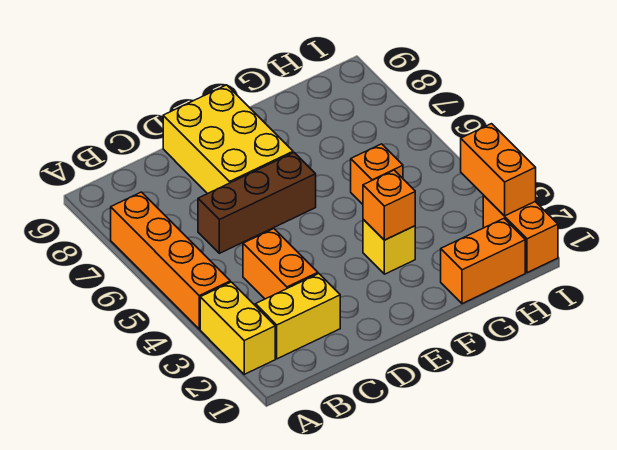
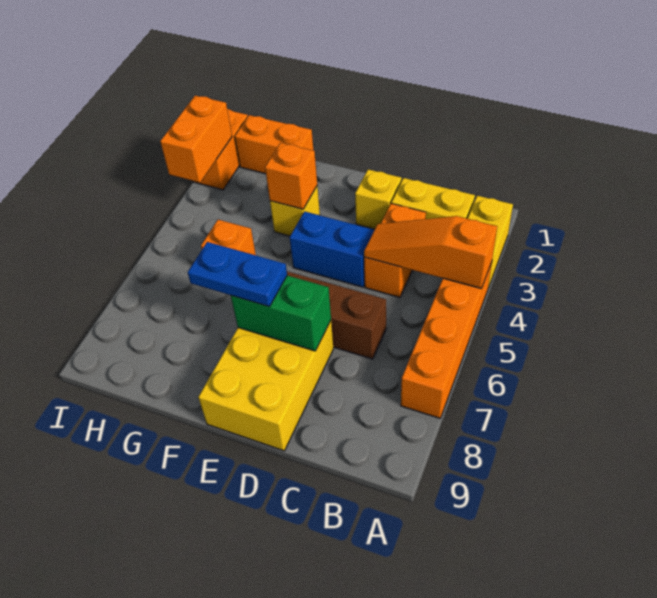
none -> orange slope A4:C4 level 2 top A
none -> yellow brick D2 level 1
none -> blue brick D4:E4 level 1
none -> green brick D7:E7 level 2
none -> blue plate E7:F7 level 3

